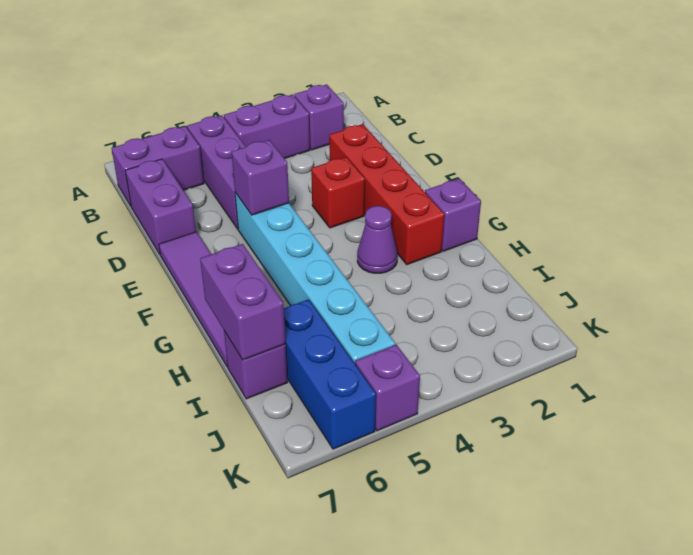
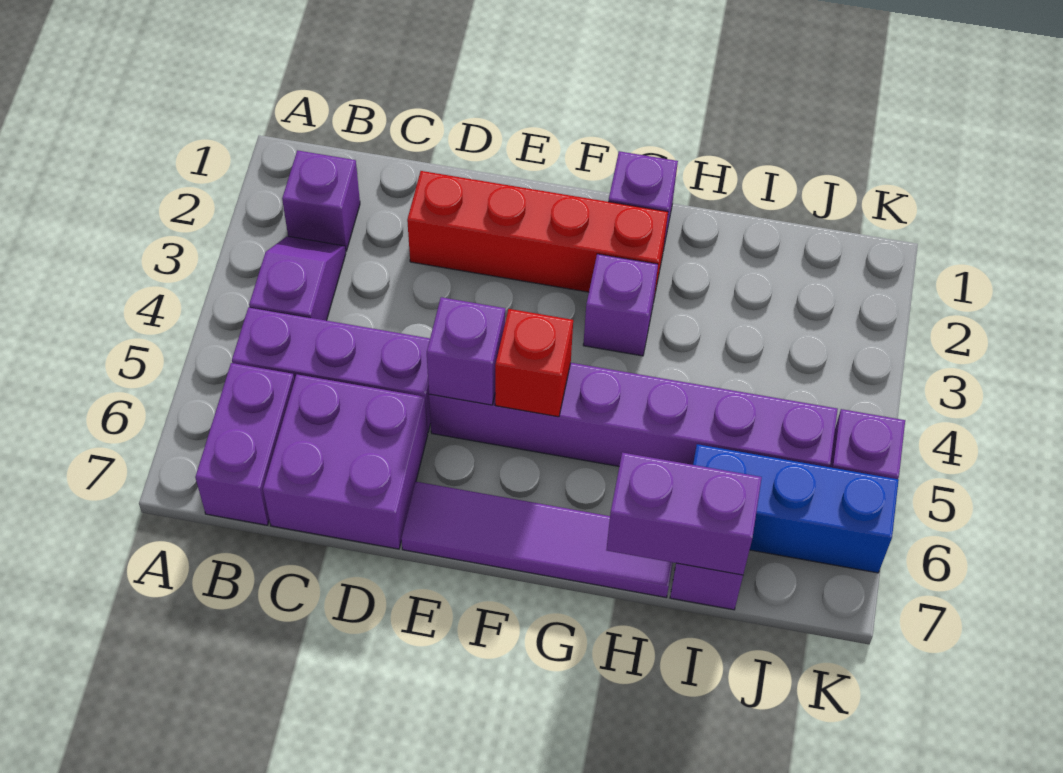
purple brick B3:B4 level 1 -> purple slope B3:B4 level 1 top 4
purple brick C7:D7 level 1 -> purple brick C6:D7 level 1
red brick E3 level 1 -> red brick F5 level 2
cyan brick E5:J5 level 1 -> purple brick E5:J5 level 1
purple cone G3 level 1 -> purple brick G3 level 1

